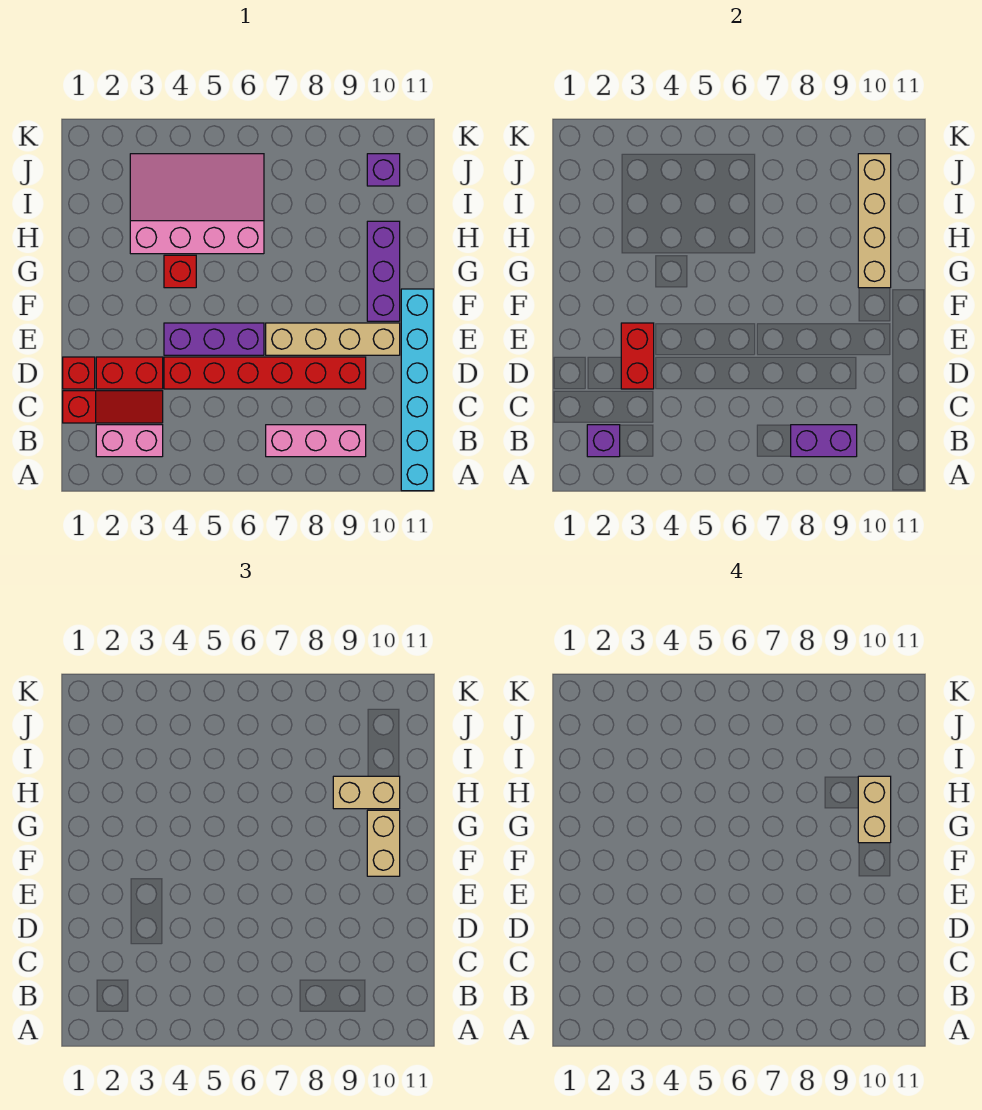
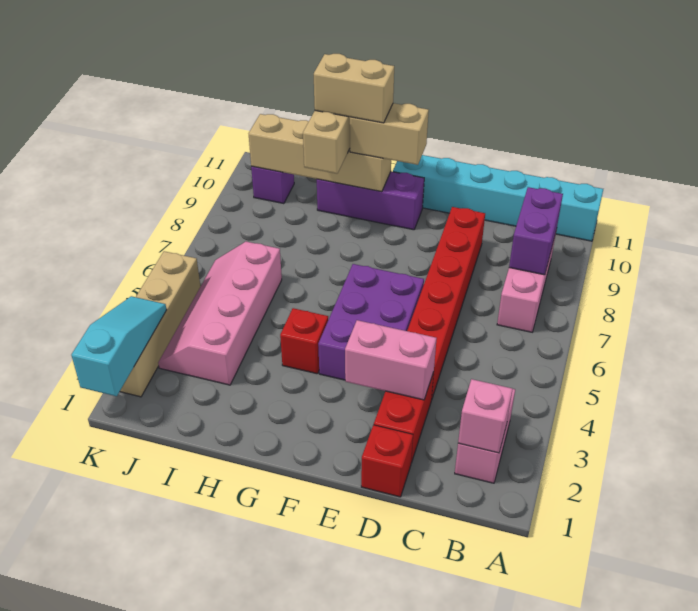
purple brick B2 level 2 -> pink brick B2 level 2
red slope C1:C3 level 1 top 1 -> none
red brick D3:E3 level 2 -> pink brick D3:E3 level 2
purple brick E4:E6 level 1 -> purple brick E4:F6 level 1
tan brick E7:E10 level 1 -> tan brick K2:K5 level 1
pink slope H3:J6 level 1 top H -> pink slope I3:J6 level 1 top I
none -> cyan slope K1:K3 level 2 top 1

